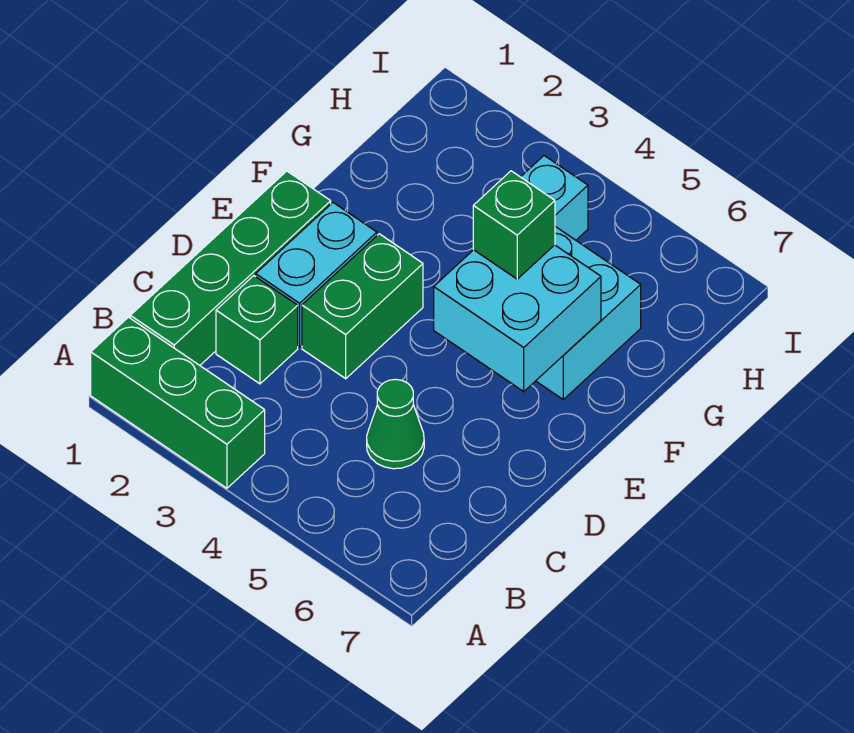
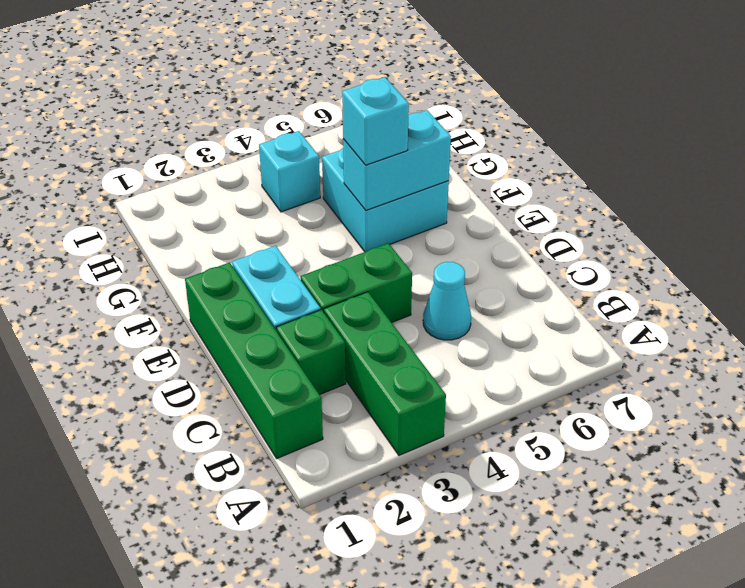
green brick A1:A3 level 1 -> green brick A3:C3 level 1
green cone C5 level 1 -> cyan cone C5 level 1
green brick D3:E3 level 1 -> green brick D3:D4 level 1
cyan brick E5:F6 level 2 -> cyan brick F5:F6 level 2
green brick F5 level 3 -> cyan brick F5 level 3

